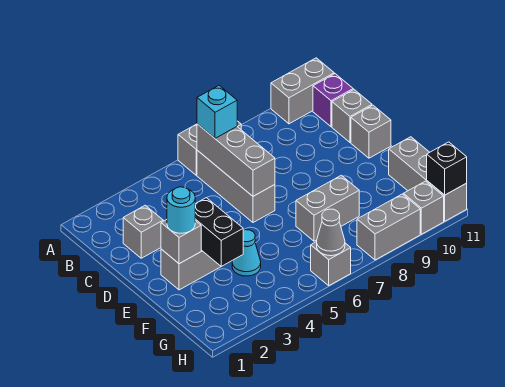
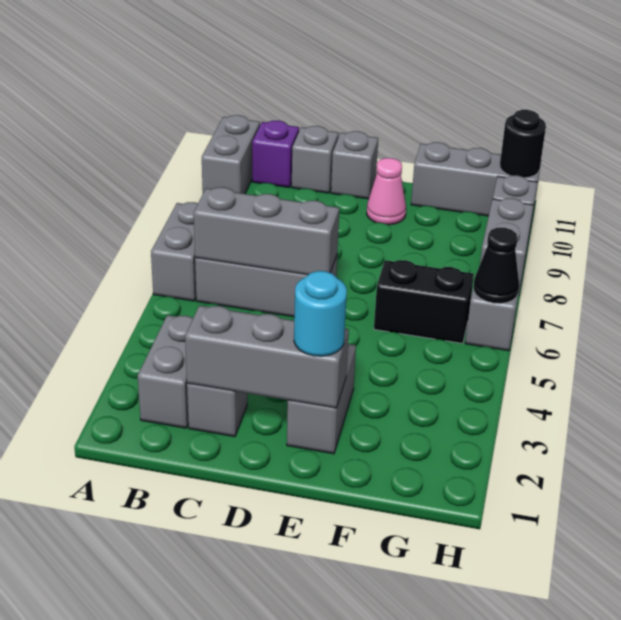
cyan brick B6 level 3 -> none
grey brick E2 level 2 -> grey brick C2:E2 level 2
black brick E3:F3 level 2 -> black brick F6:G6 level 1
none -> pink cone E10 level 1
cyan cone F4 level 1 -> none
grey brick F7:F8 level 1 -> grey brick B2:B3 level 1
grey cone H6 level 2 -> black cone H6 level 2
black brick H11 level 2 -> black round brick H11 level 2

